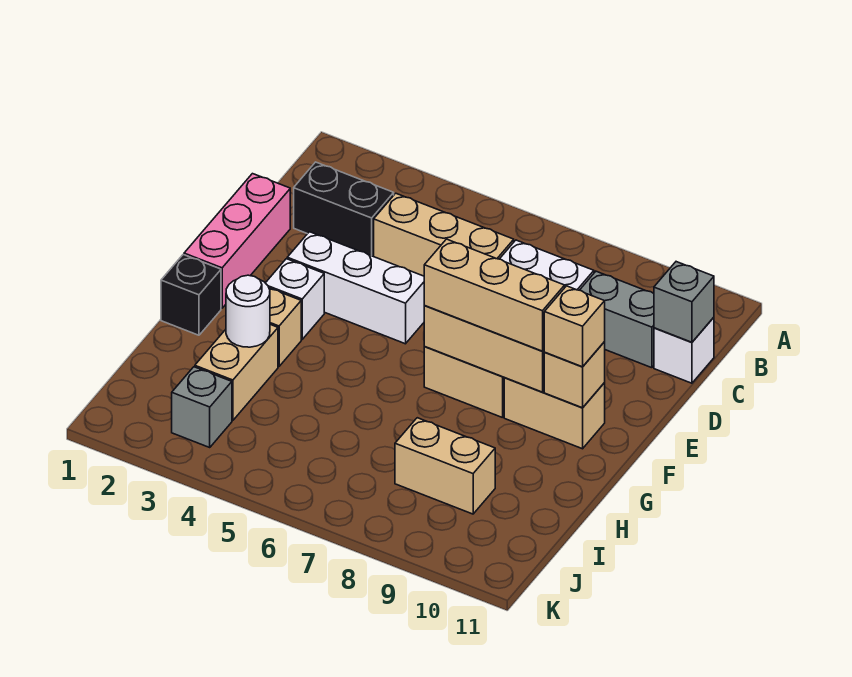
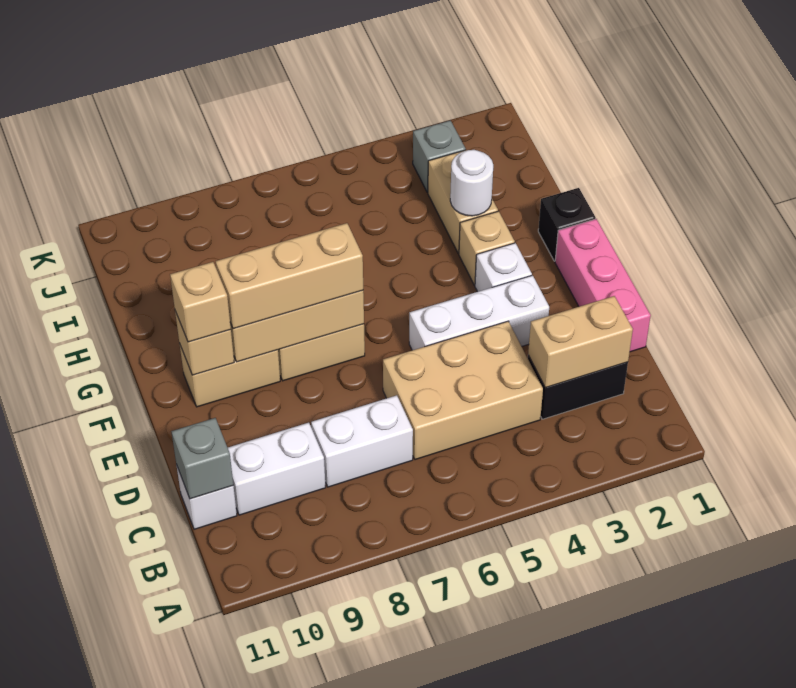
tan brick C4:C6 level 1 -> tan brick C4:D6 level 1
grey brick C9:C10 level 1 -> white brick C9:C10 level 1
tan brick I8:I9 level 1 -> tan brick C2:C3 level 2

